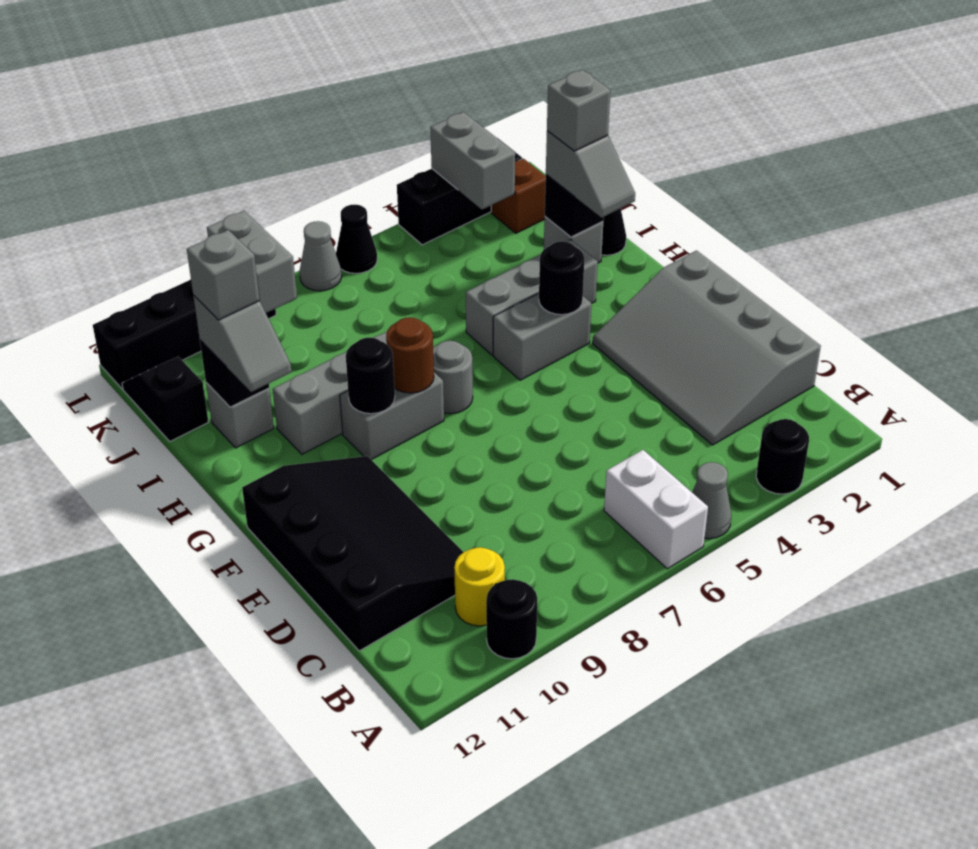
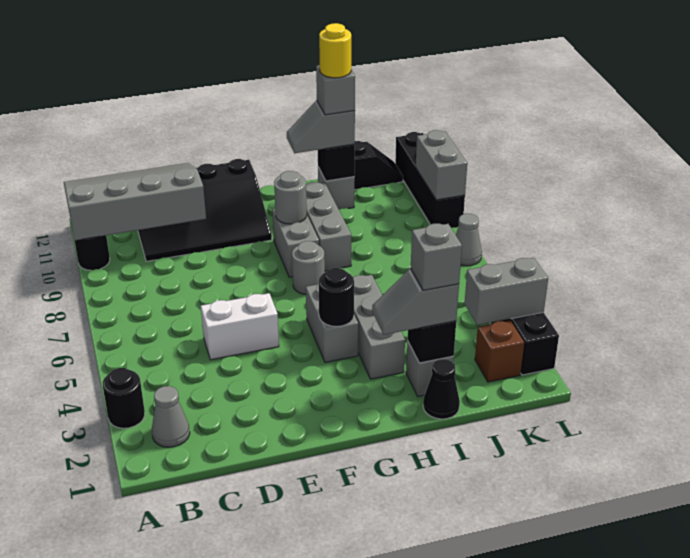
grey cone A5 level 1 -> grey cone B2 level 1
white brick A6:B6 level 1 -> white brick D5:E5 level 1
yellow round brick B10 level 1 -> yellow round brick I11 level 5
grey slope C1:F3 level 1 top 1 -> grey slope A10:D12 level 2 top 10
brown round brick G8 level 2 -> none
black round brick G9 level 2 -> grey round brick G9 level 2
grey brick K9:L9 level 2 -> grey brick L9:L10 level 2
black cone L6 level 1 -> none

